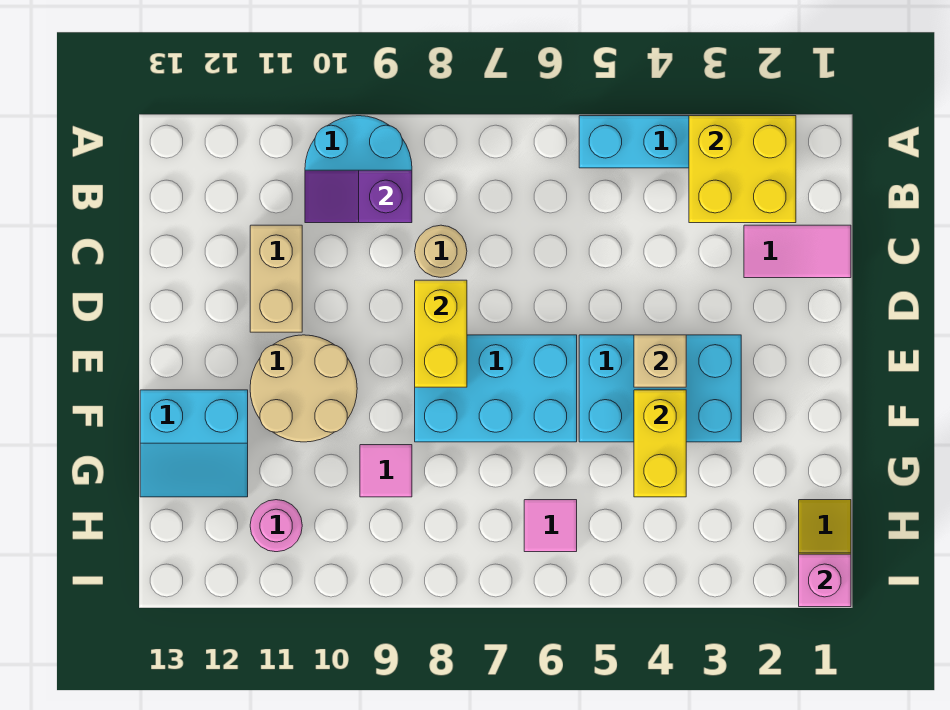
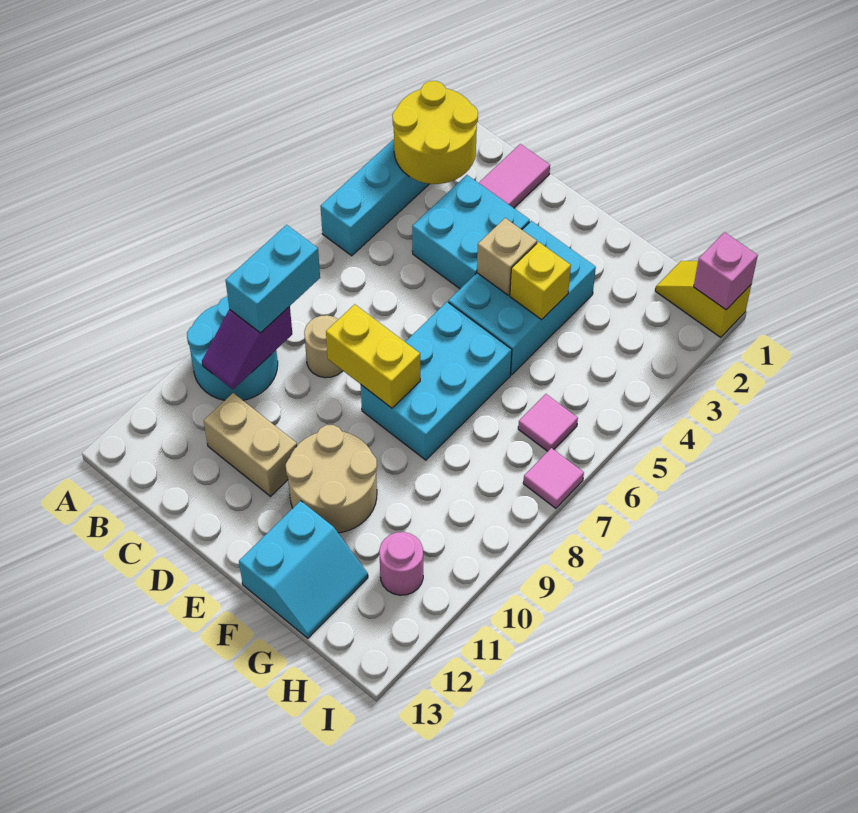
yellow brick A2:B3 level 2 -> yellow round brick A2:B3 level 2
none -> cyan brick B8:B9 level 3
none -> cyan brick C3:D4 level 1
yellow brick F4:G4 level 2 -> yellow brick F4 level 2
pink tile G9 level 1 -> pink tile I7 level 1

